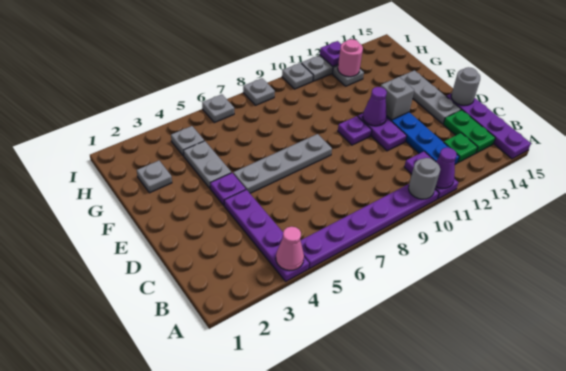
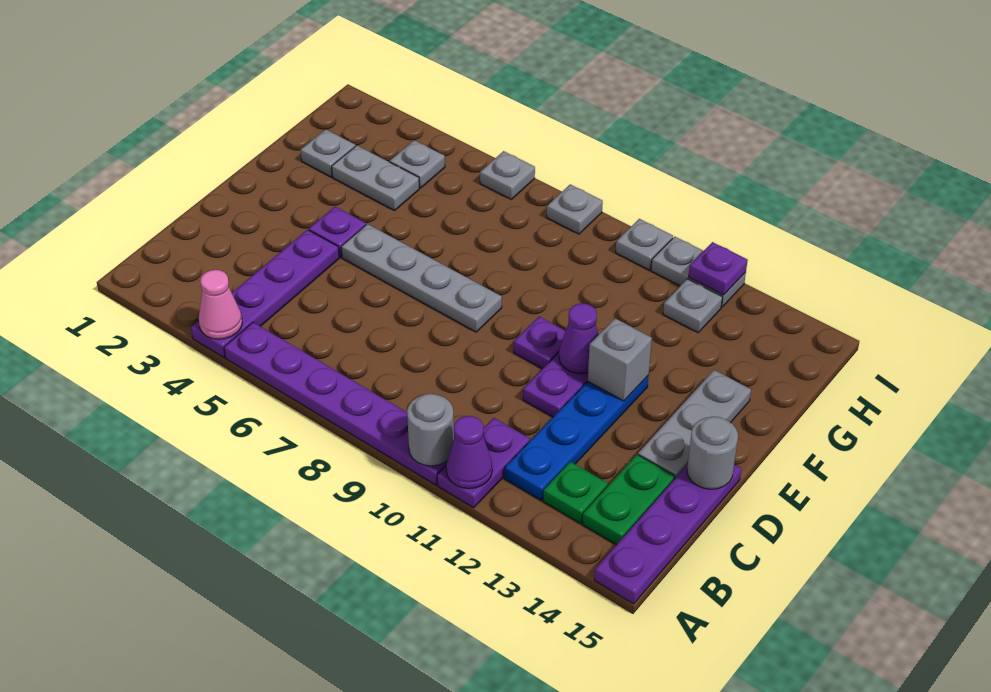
grey plate F4:G4 level 1 -> grey plate G3:G4 level 1
pink round brick H12 level 2 -> none

